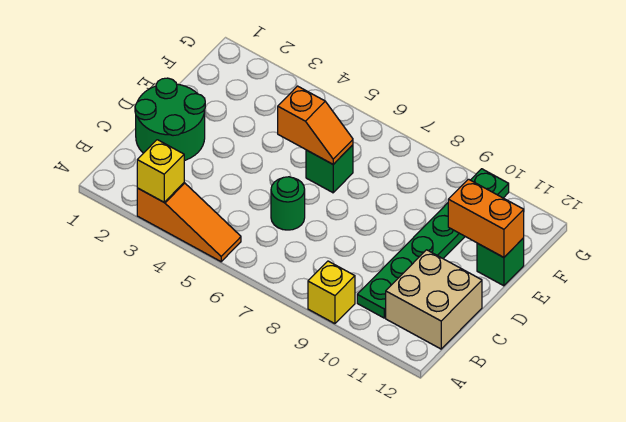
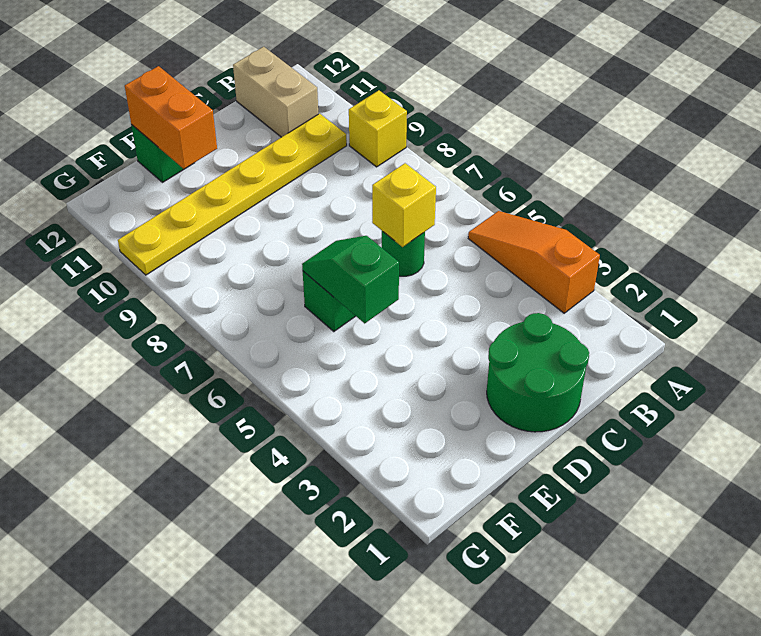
yellow brick A3 level 2 -> yellow brick C6 level 2
green plate B10:G10 level 1 -> yellow plate B10:G10 level 1
tan brick B11:C12 level 1 -> tan brick B11:B12 level 1
orange slope E5:E6 level 2 top 5 -> green slope E5:E6 level 2 top 5

